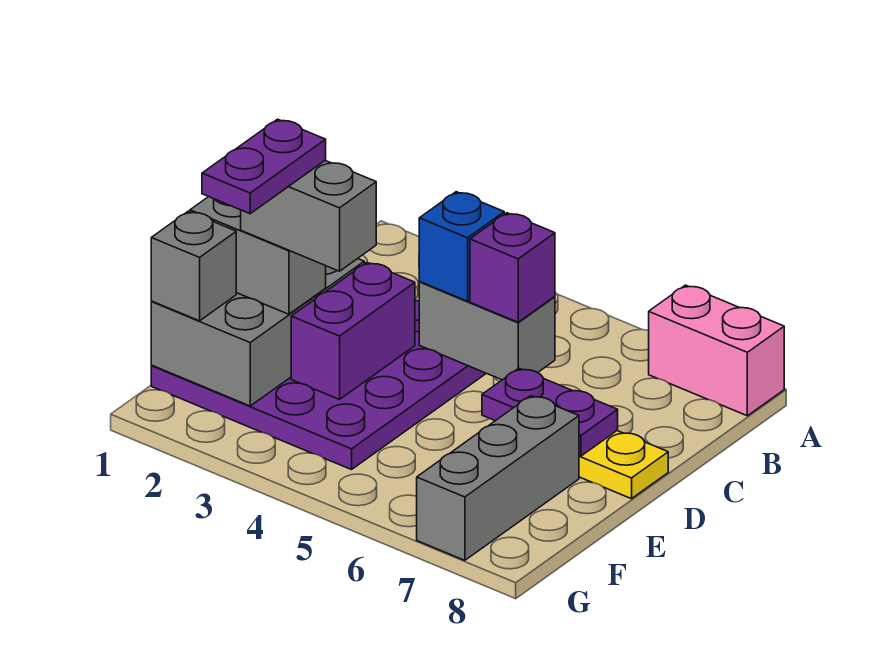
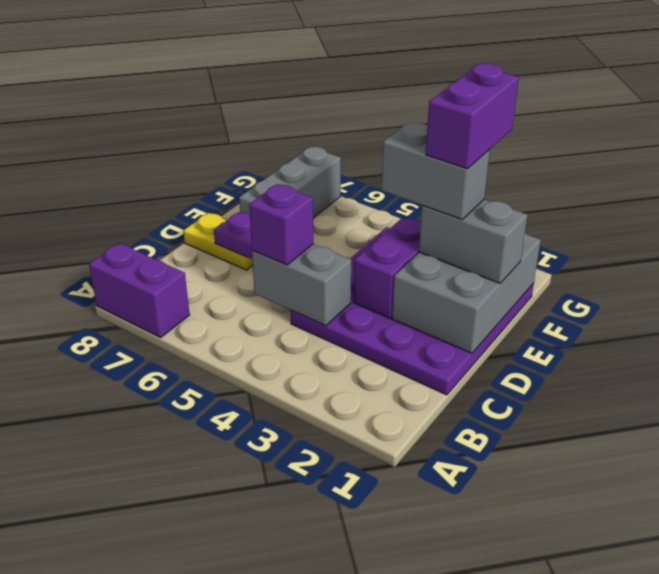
pink brick A7:A8 level 1 -> purple brick A7:A8 level 1
blue brick C4 level 3 -> none
purple plate E2:F2 level 5 -> purple brick E2:F2 level 5
grey brick F1 level 3 -> none

